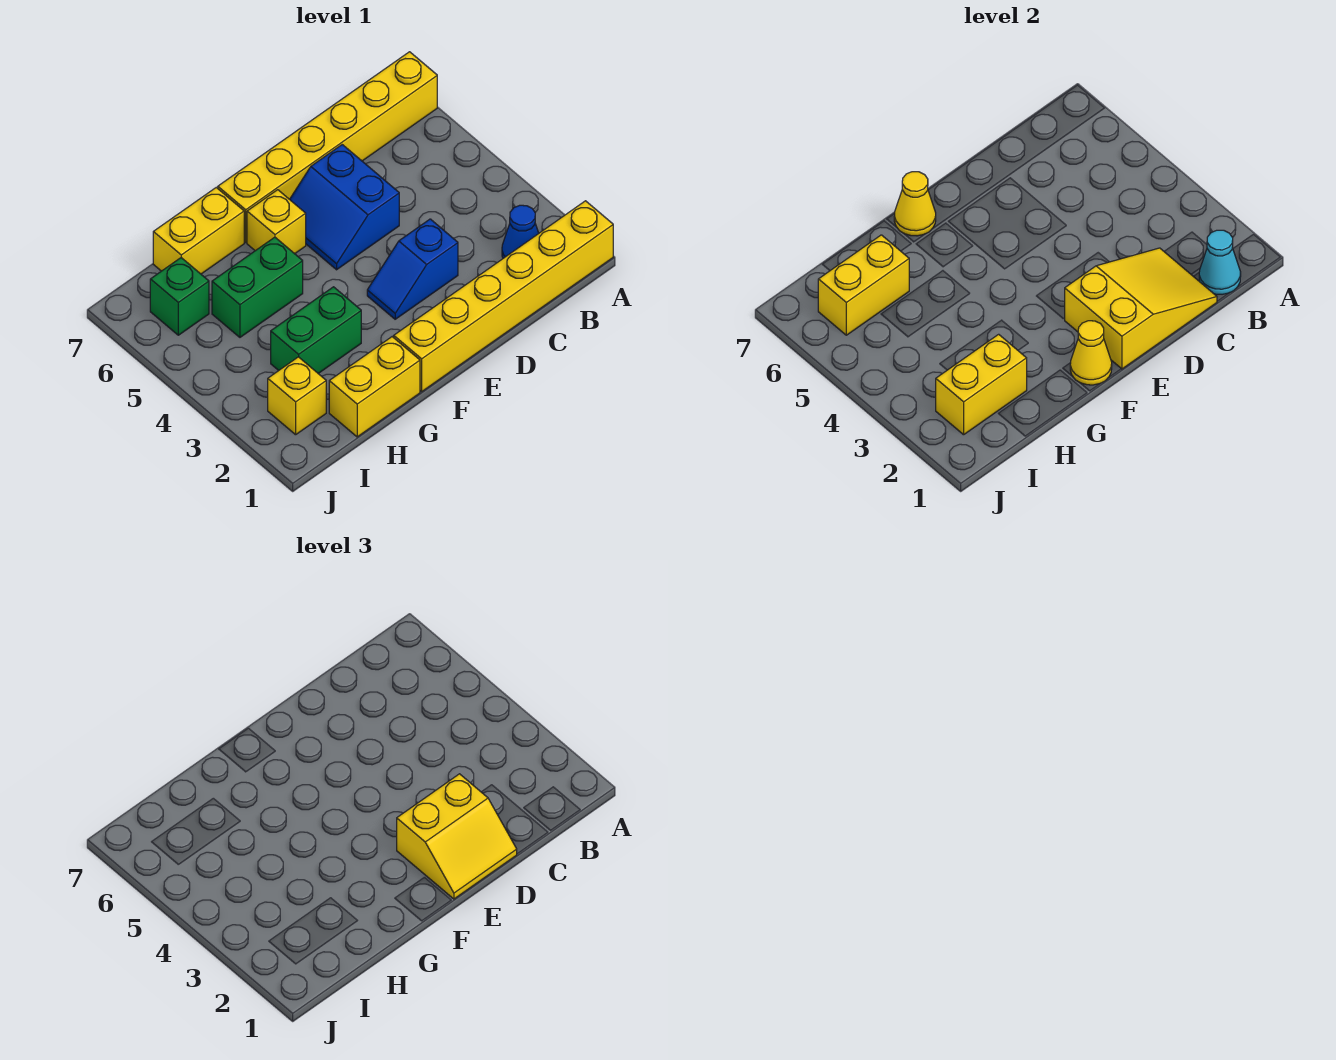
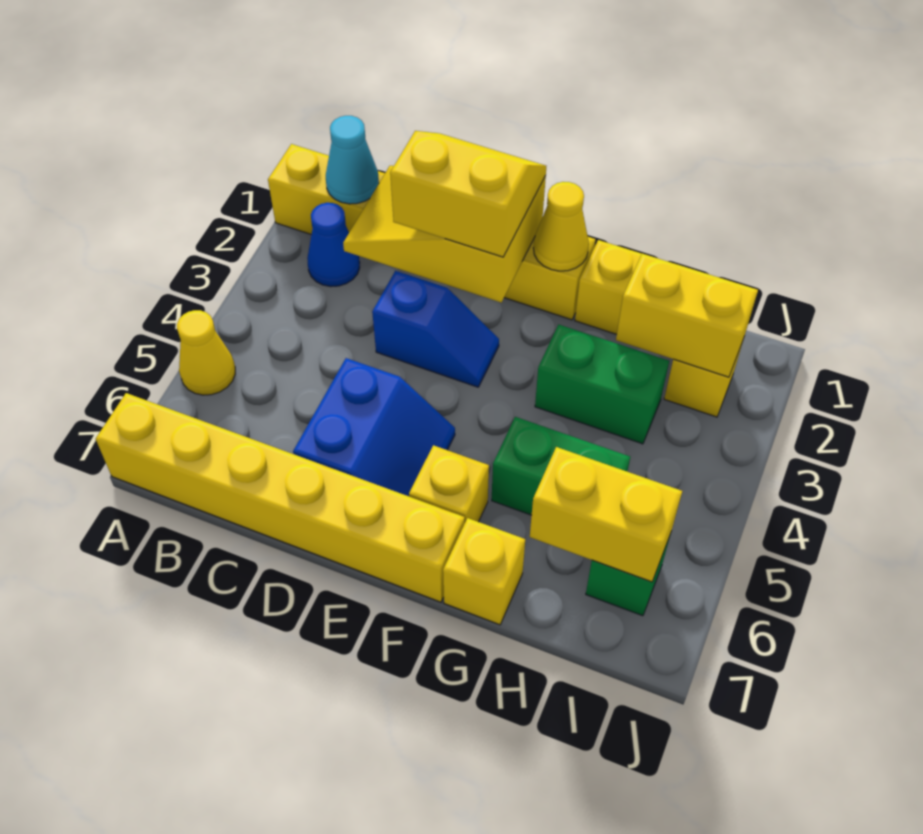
yellow cone F7 level 2 -> yellow cone A5 level 1
yellow brick G7:H7 level 1 -> yellow brick G7 level 1

